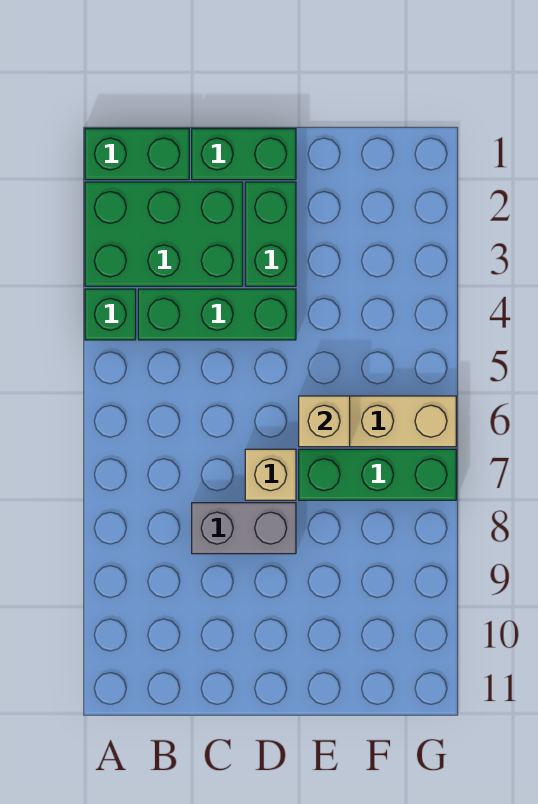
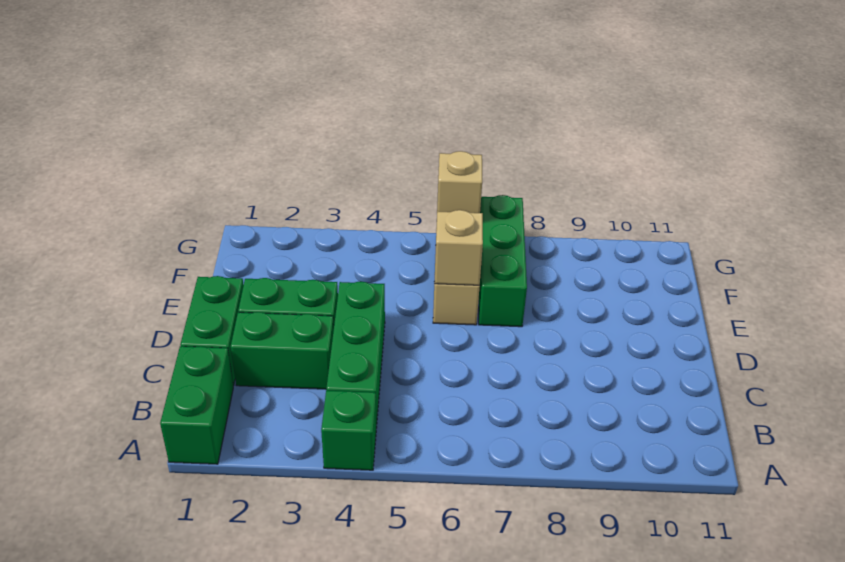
green brick A2:C3 level 1 -> green brick C2:C3 level 1
grey brick C8:D8 level 1 -> none
tan brick D7 level 1 -> tan brick G6 level 2

